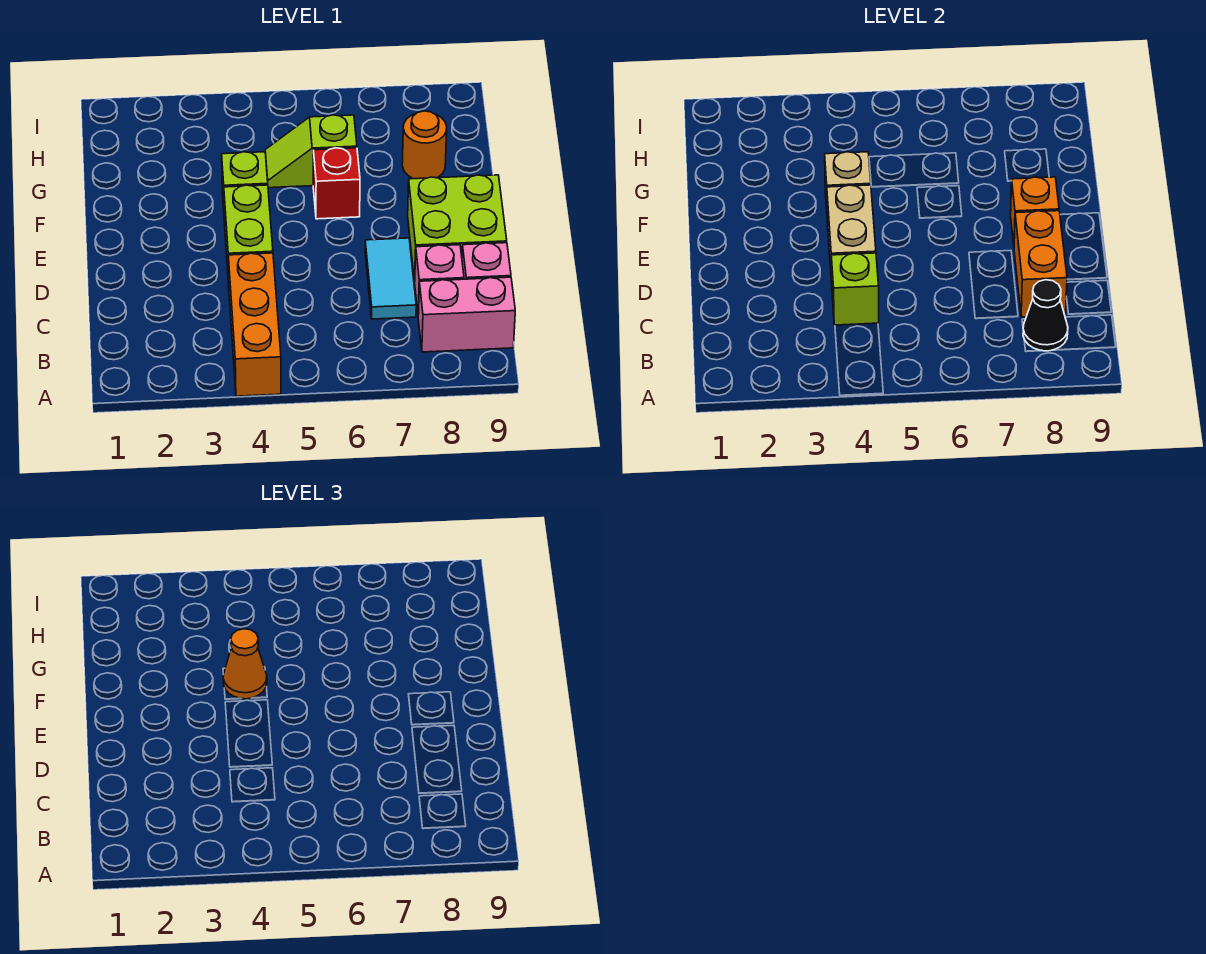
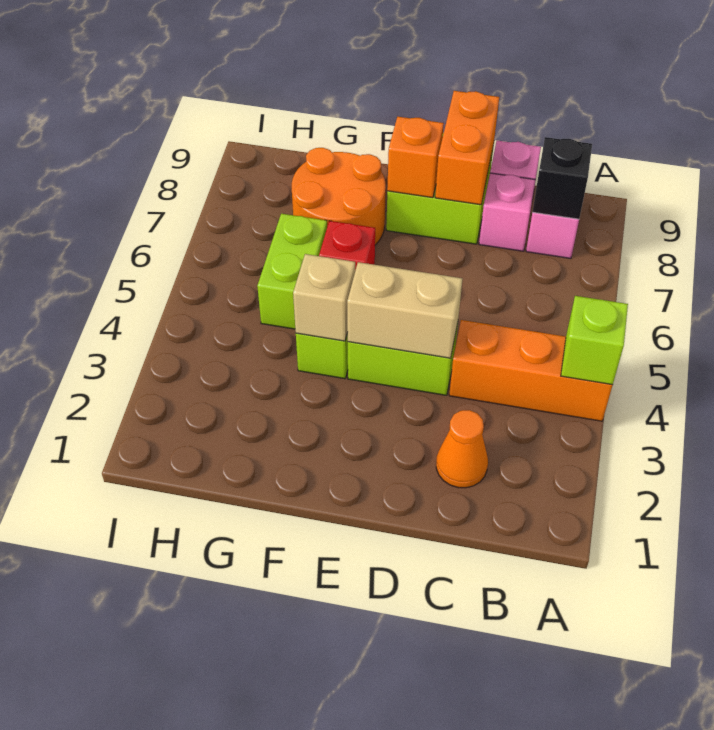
black cone B8 level 2 -> black brick B8 level 2
lime brick C4 level 2 -> lime brick A4 level 2
cyan tile C7:D7 level 1 -> none
orange brick C8:D8 level 2 -> orange brick D8:D9 level 2
orange cone F4 level 3 -> orange cone C2 level 1
lime slope G5:G6 level 1 top 6 -> lime brick G5:G6 level 1
orange round brick G8 level 1 -> orange round brick F7:G8 level 1

